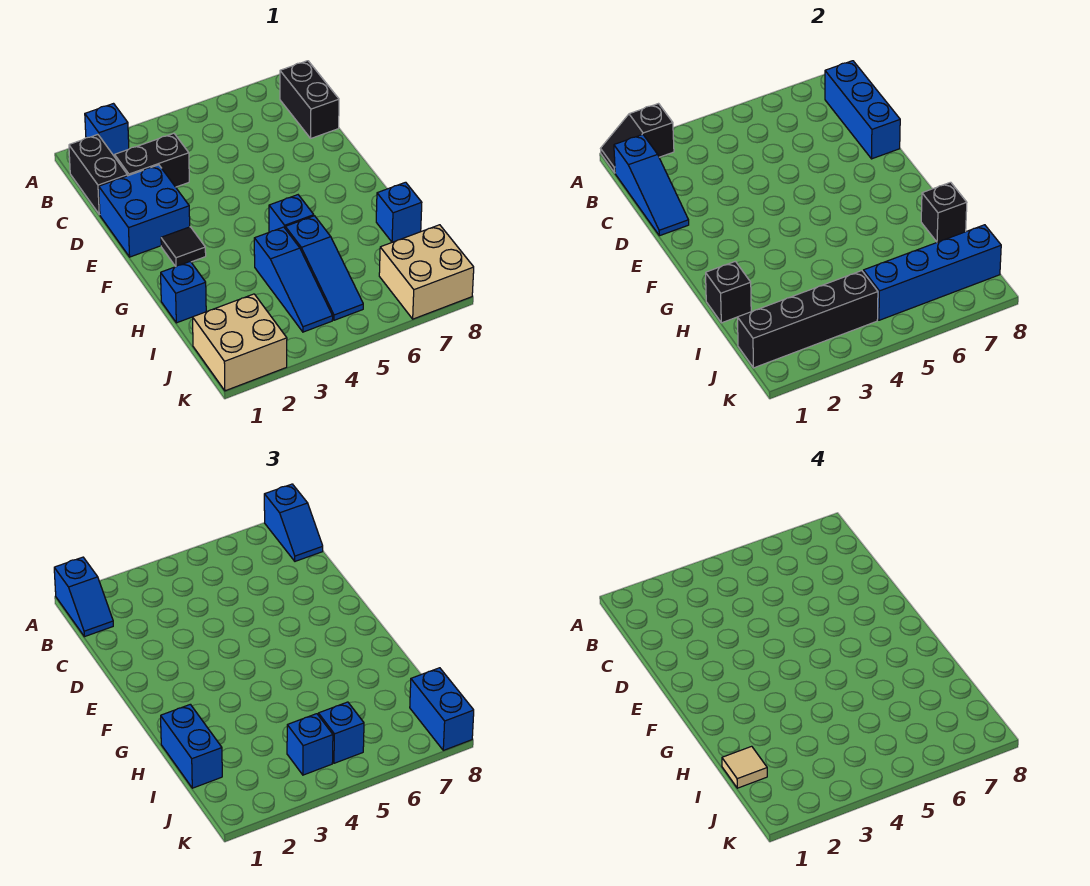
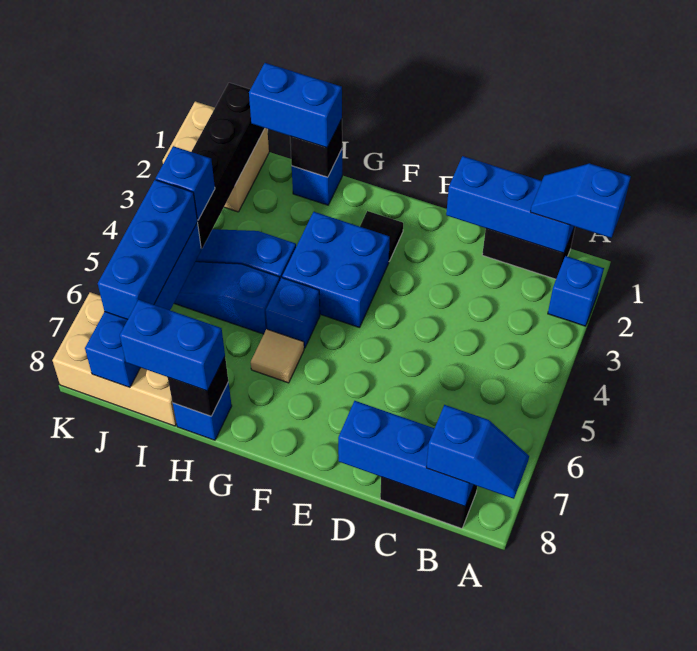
black slope A1:A2 level 2 top 2 -> none
blue slope A8:B8 level 3 top A -> blue slope A8:B8 level 3 top B
blue slope B1:D1 level 2 top B -> blue brick B1:D1 level 2
black brick C2:C3 level 1 -> none
blue brick D1:E2 level 1 -> blue brick F3:G4 level 1
tan tile I1 level 4 -> tan tile G6 level 1
blue brick J5 level 3 -> blue brick J5:J7 level 3
tan brick J7:K8 level 1 -> tan brick I7:K8 level 1
blue brick J8:K8 level 3 -> blue brick H8:I8 level 3

